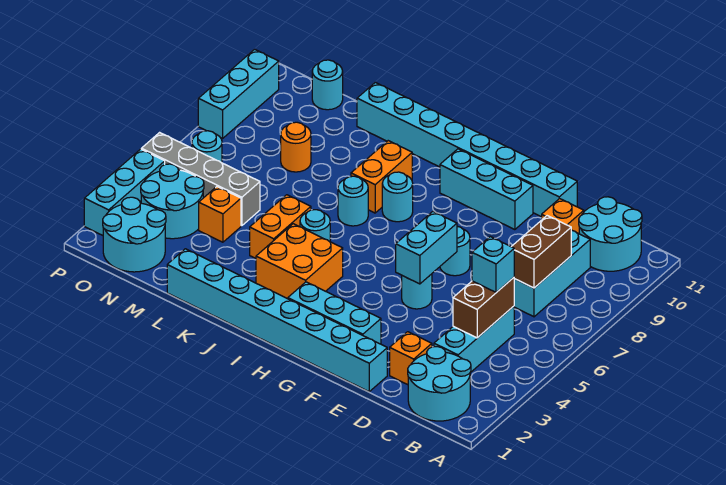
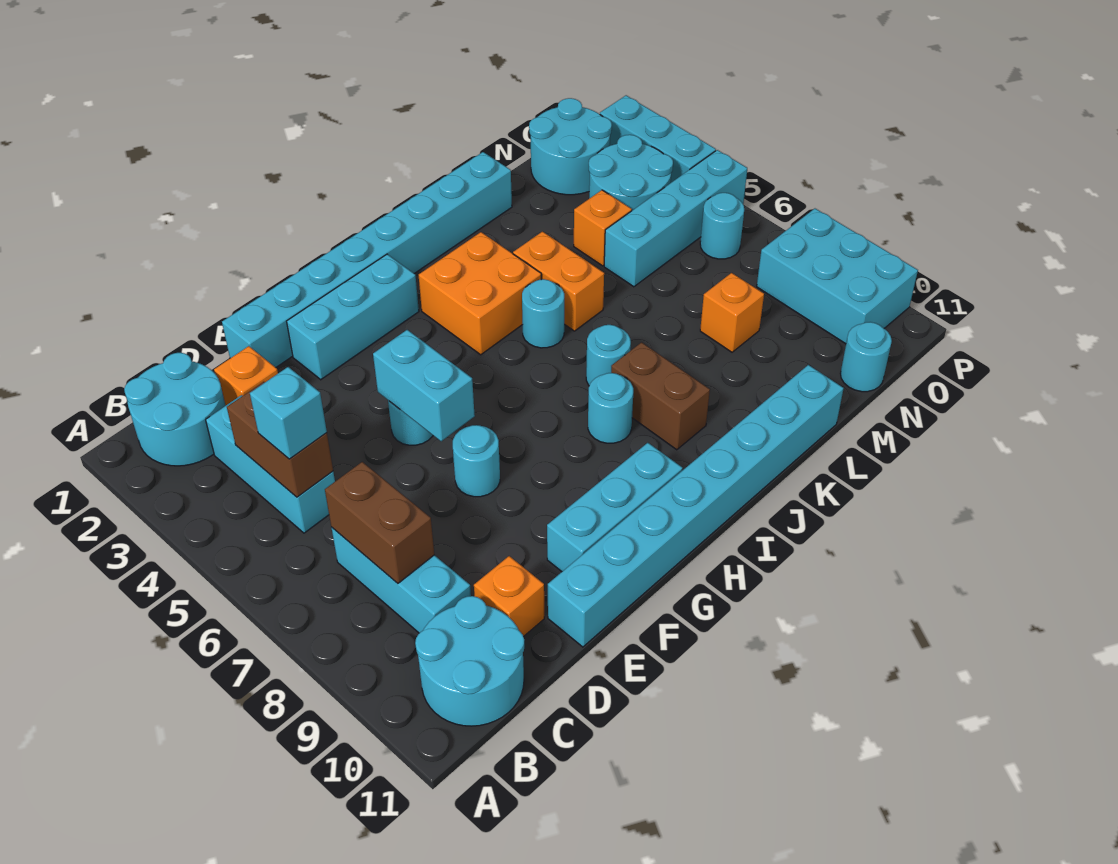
orange brick J8:J9 level 1 -> brown brick J8:J9 level 1
grey brick M5:P5 level 1 -> cyan brick M5:P5 level 1
orange round brick M8 level 1 -> orange brick M8 level 1
cyan brick P8:P10 level 1 -> cyan brick O8:P10 level 1

